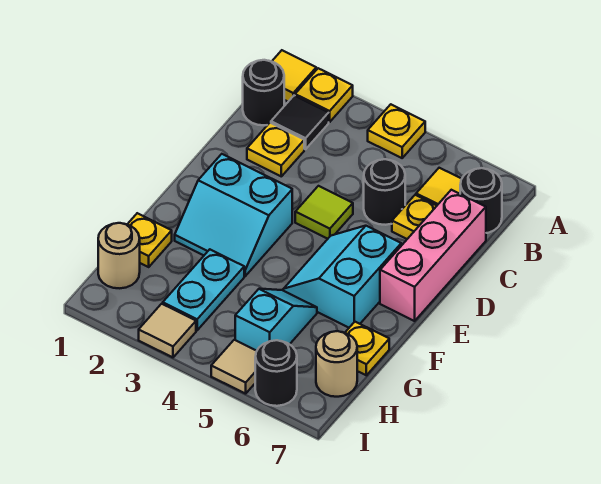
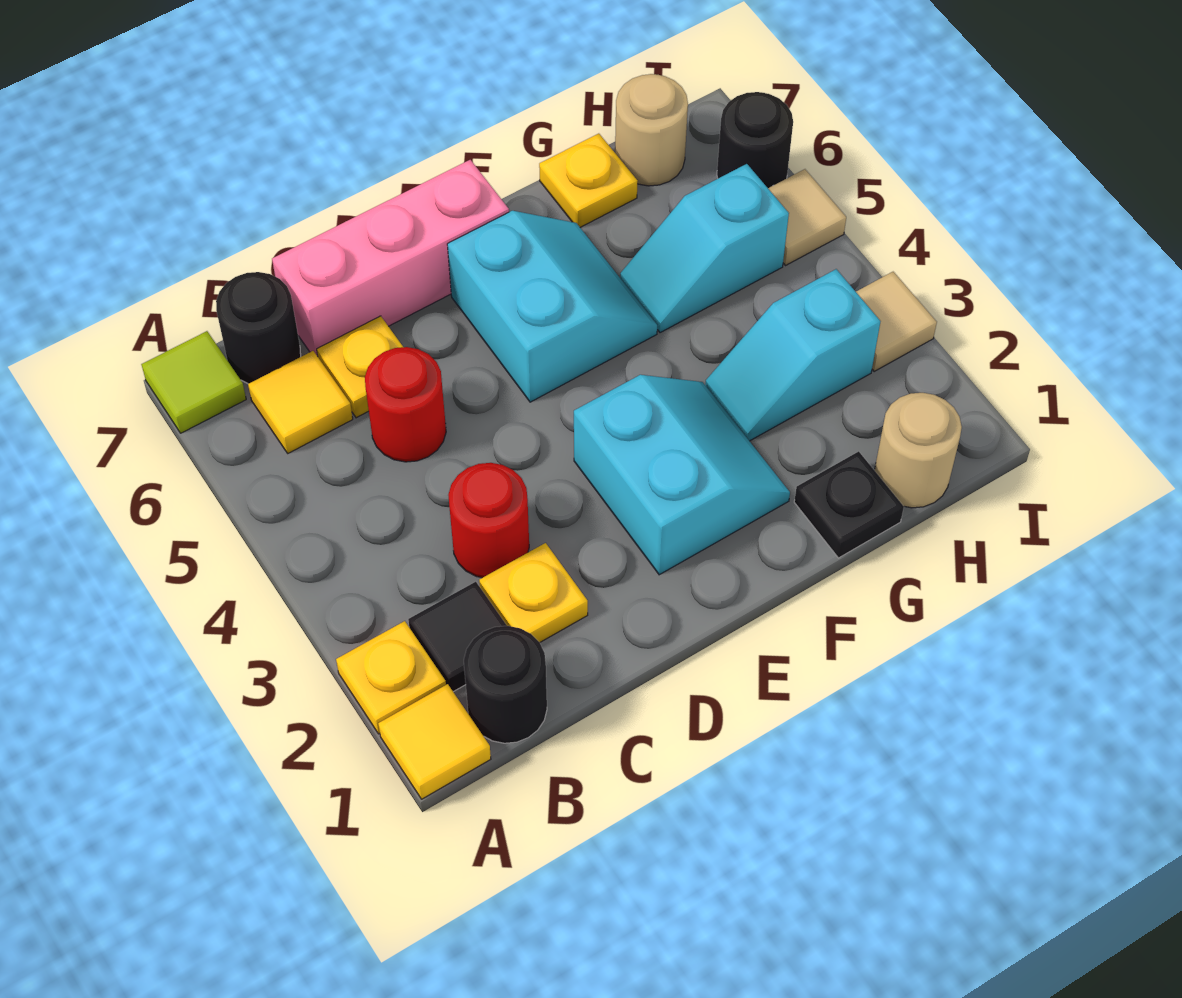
yellow plate A4 level 1 -> none
none -> red round brick C3 level 1
black round brick C5 level 1 -> red round brick C5 level 1
lime tile D4 level 1 -> lime tile A7 level 1
cyan slope E5:F6 level 1 top 6 -> cyan slope E5:F6 level 1 top E
yellow plate G1 level 1 -> black plate G1 level 1
cyan plate G3:H3 level 1 -> cyan slope G3:H3 level 1 top H

